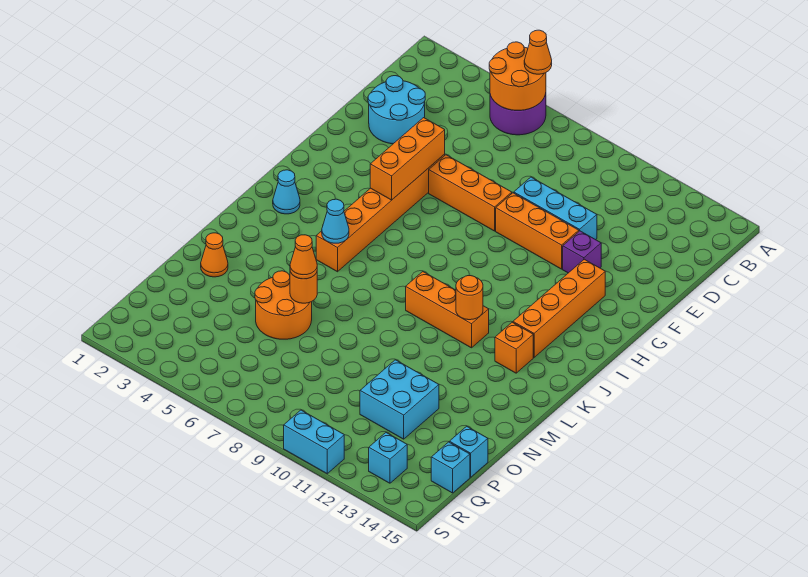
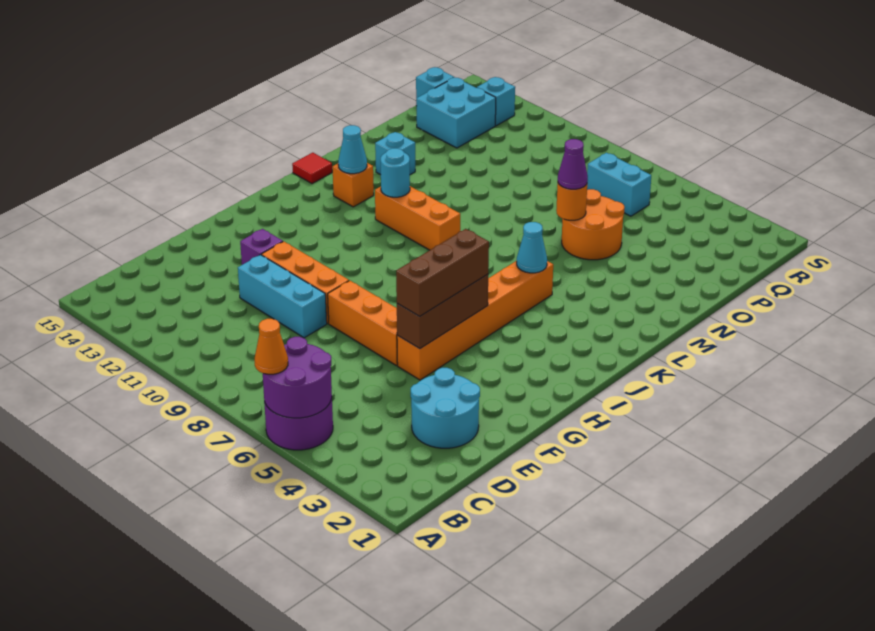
orange round brick A5:B6 level 2 -> purple round brick A5:B6 level 2
orange brick F5:H5 level 2 -> brown brick F5:H5 level 2
none -> brown brick F5:H5 level 3
orange brick G13:J13 level 1 -> none
cyan cone J2 level 1 -> cyan cone K13 level 2
orange round brick K11 level 2 -> cyan round brick K11 level 2
none -> red tile K15 level 1
orange cone N2 level 1 -> none
orange cone N6 level 3 -> purple cone N6 level 3
cyan brick O11:P12 level 1 -> cyan brick P13:Q14 level 1
cyan brick P15 level 1 -> cyan brick M13 level 1
cyan brick S10:S11 level 1 -> cyan brick Q6:Q7 level 1

